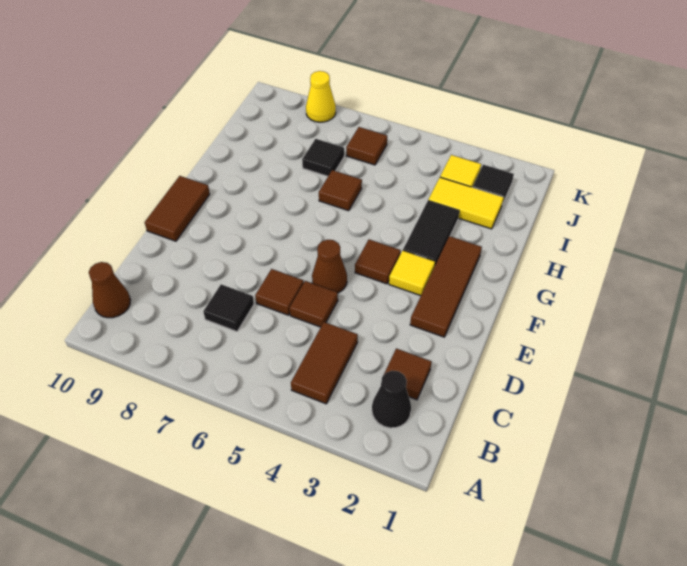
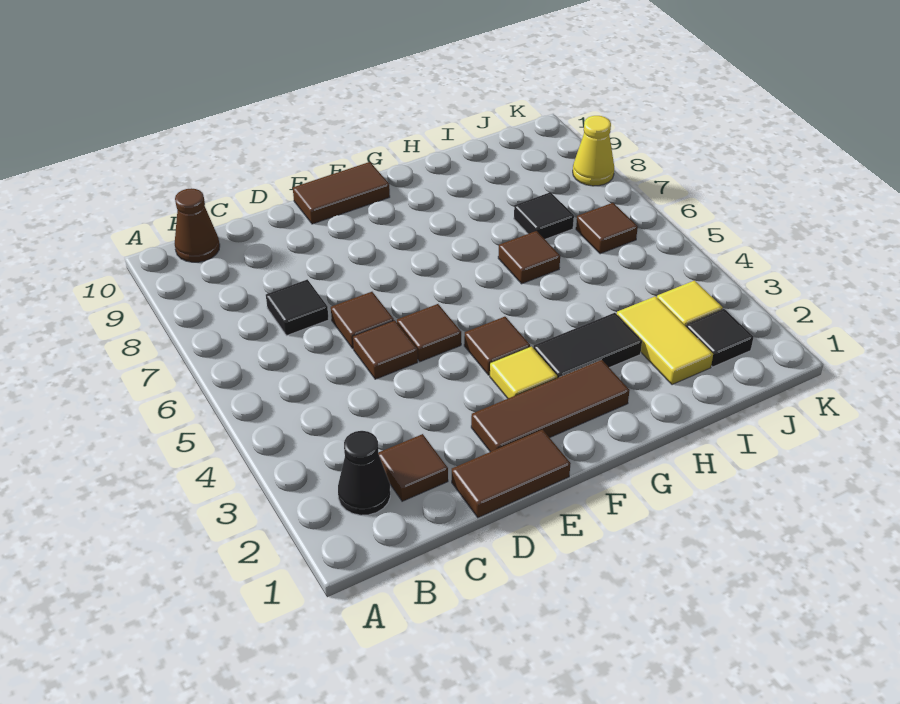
brown tile B4:C4 level 1 -> brown tile D1:E1 level 1
brown cone E5 level 1 -> brown tile E5 level 1

